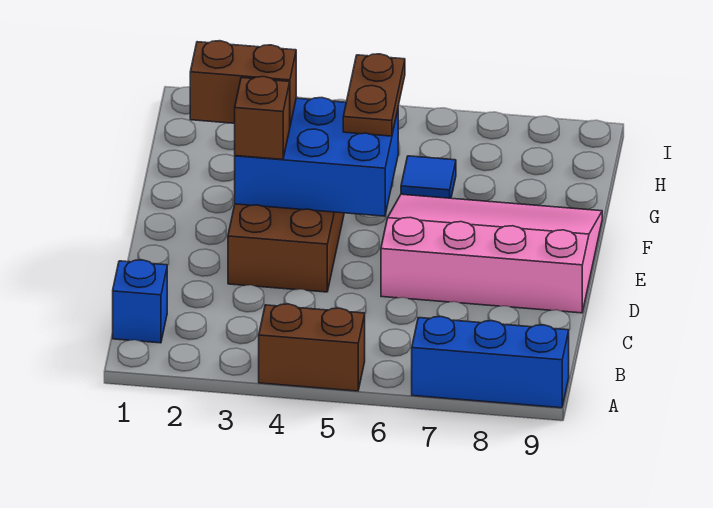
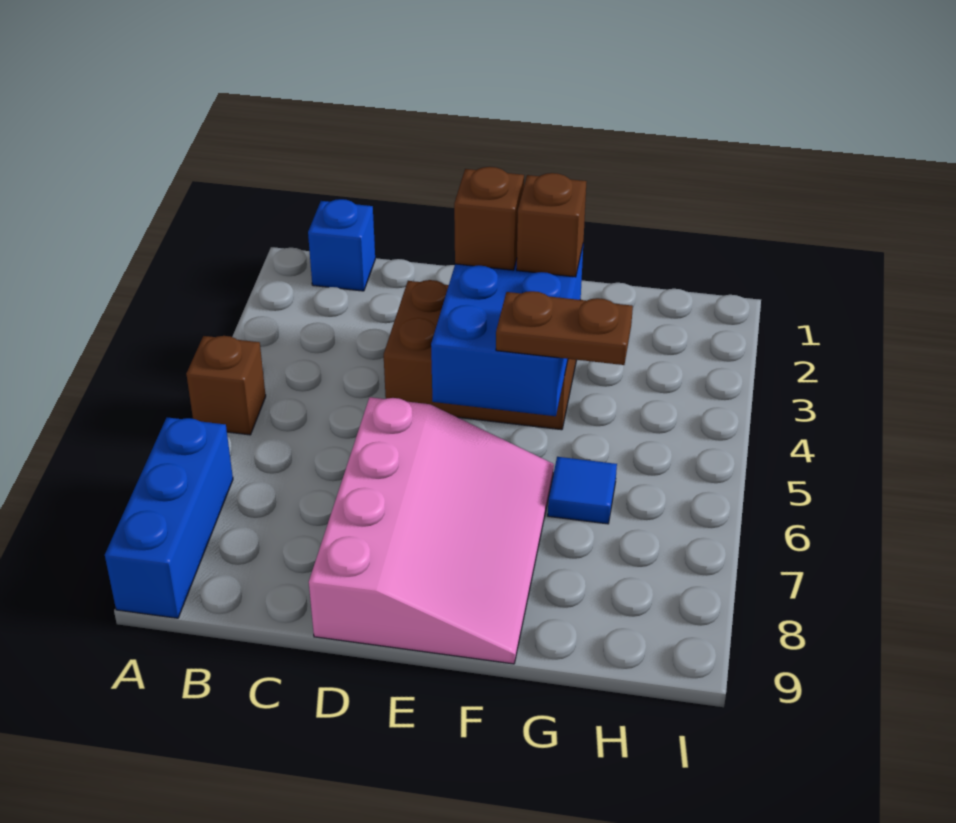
brown brick A4:A5 level 1 -> brown brick A5 level 1
brown brick F2:F3 level 3 -> brown brick F3 level 3

